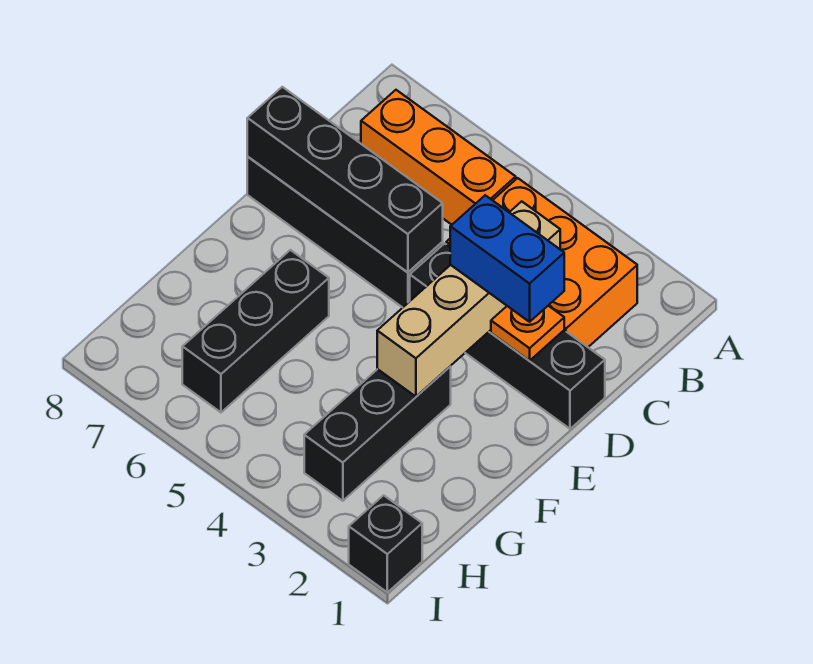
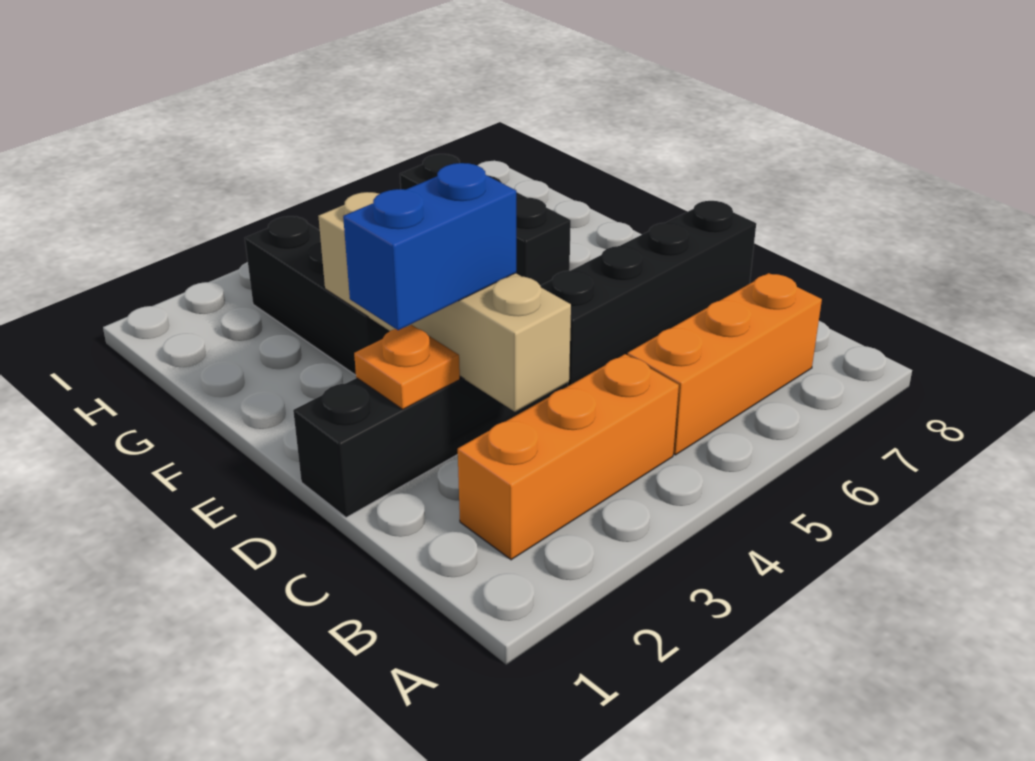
orange brick B2:C4 level 1 -> orange brick B2:B4 level 1
black brick D5:D8 level 2 -> none
black brick I1 level 1 -> none

